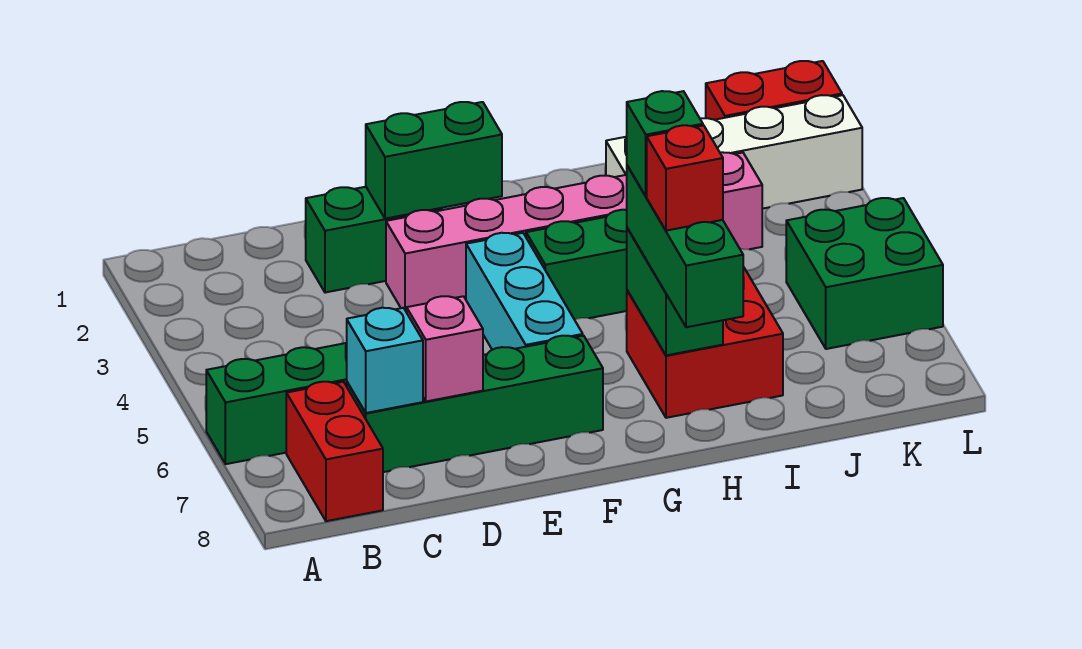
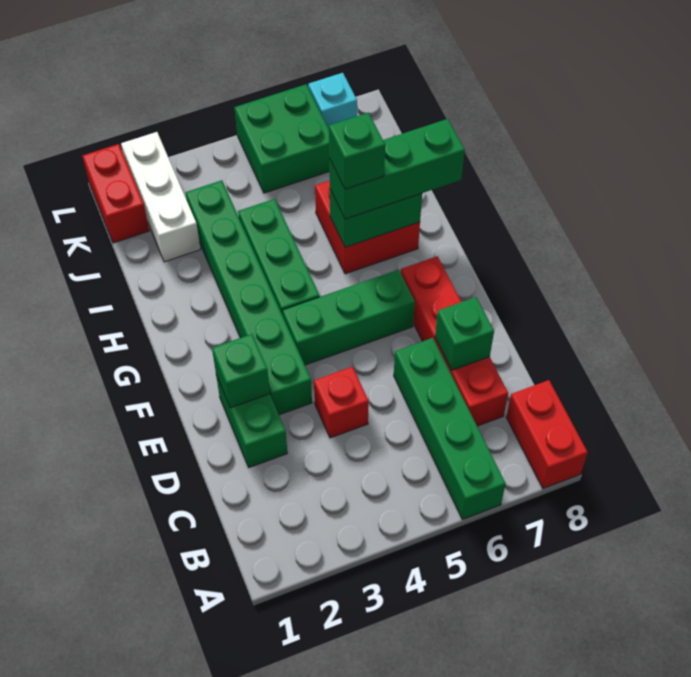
red brick B7:B8 level 1 -> red brick A8:B8 level 1
green brick C7:F7 level 1 -> red brick C7:F7 level 1
cyan brick C7 level 2 -> cyan brick L7 level 1
pink brick D7 level 2 -> green brick D7 level 2
green brick E2:F2 level 2 -> green brick E2 level 2
pink brick E3:J3 level 1 -> green brick E3:J3 level 1
cyan brick F4:F6 level 1 -> green brick F4:F6 level 1
red brick H7 level 4 -> red brick D4 level 1
white brick I2:L2 level 1 -> white brick J2:L2 level 1

